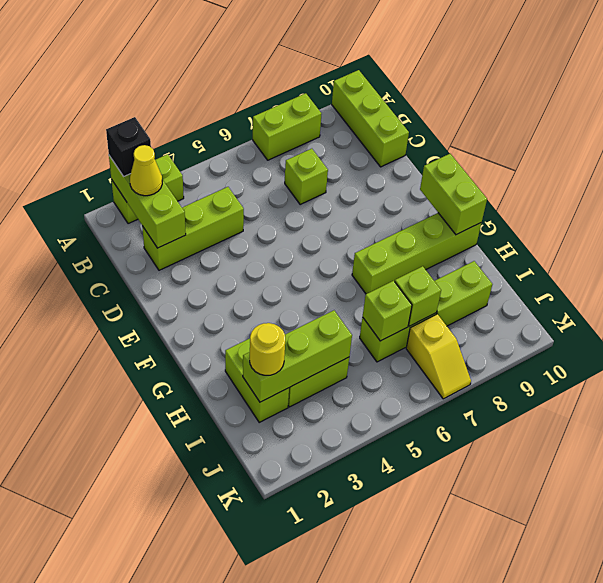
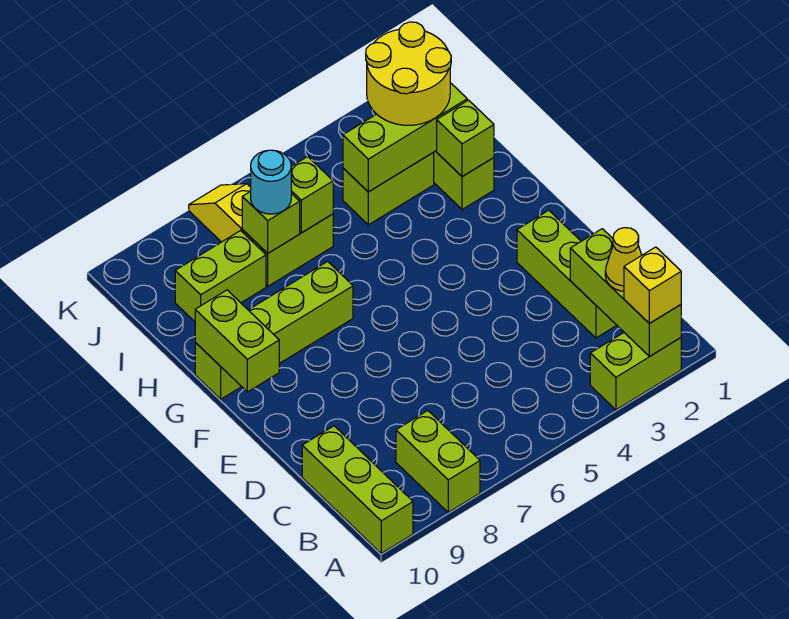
black brick A2 level 3 -> yellow brick A2 level 3
lime brick A7:A8 level 1 -> lime brick A8:B8 level 1
lime brick C2:C4 level 1 -> lime brick C2:E2 level 1
lime brick C7 level 1 -> lime brick H2 level 2
yellow round brick I2 level 3 -> yellow round brick I2:J3 level 3
none -> cyan round brick I7 level 3

